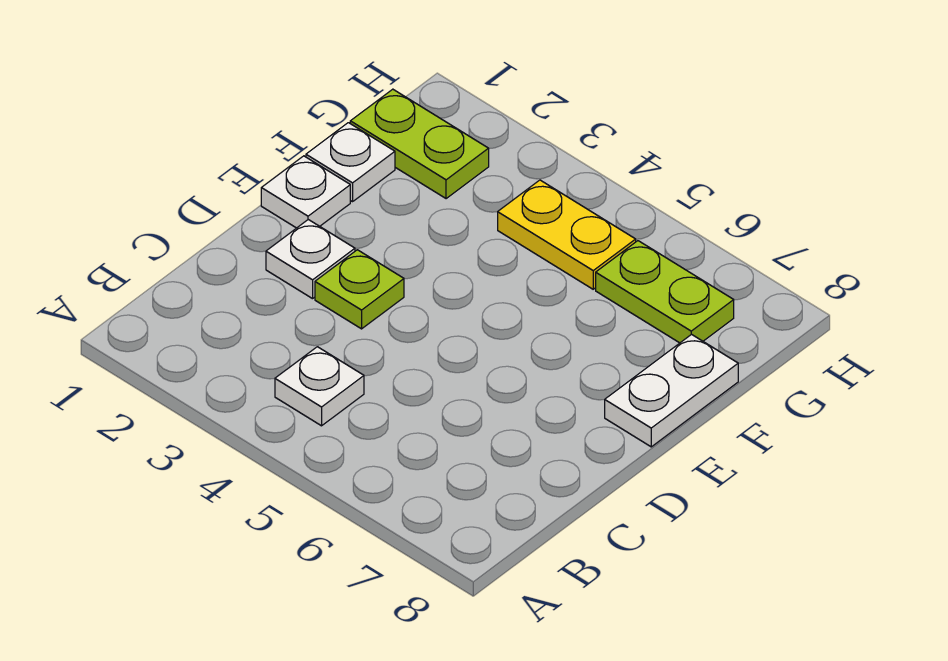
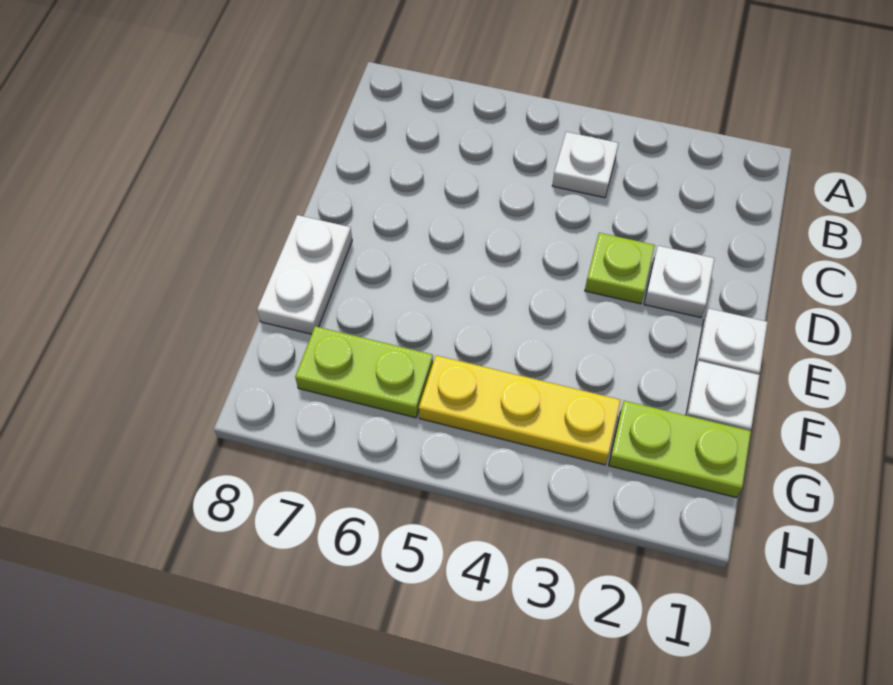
yellow plate G4:G5 level 1 -> yellow plate G3:G5 level 1

